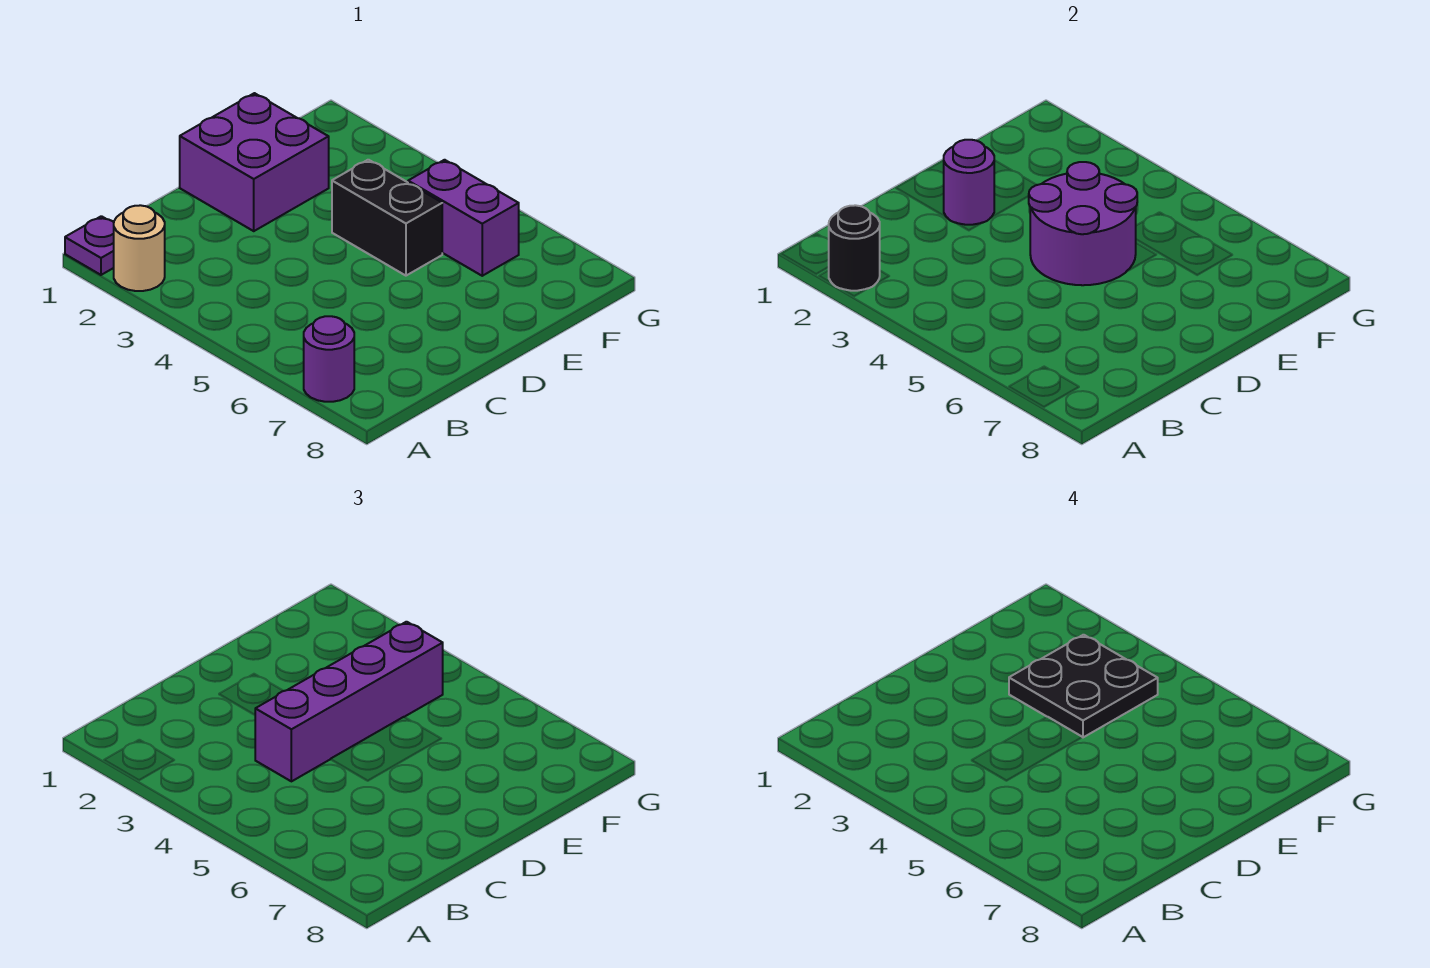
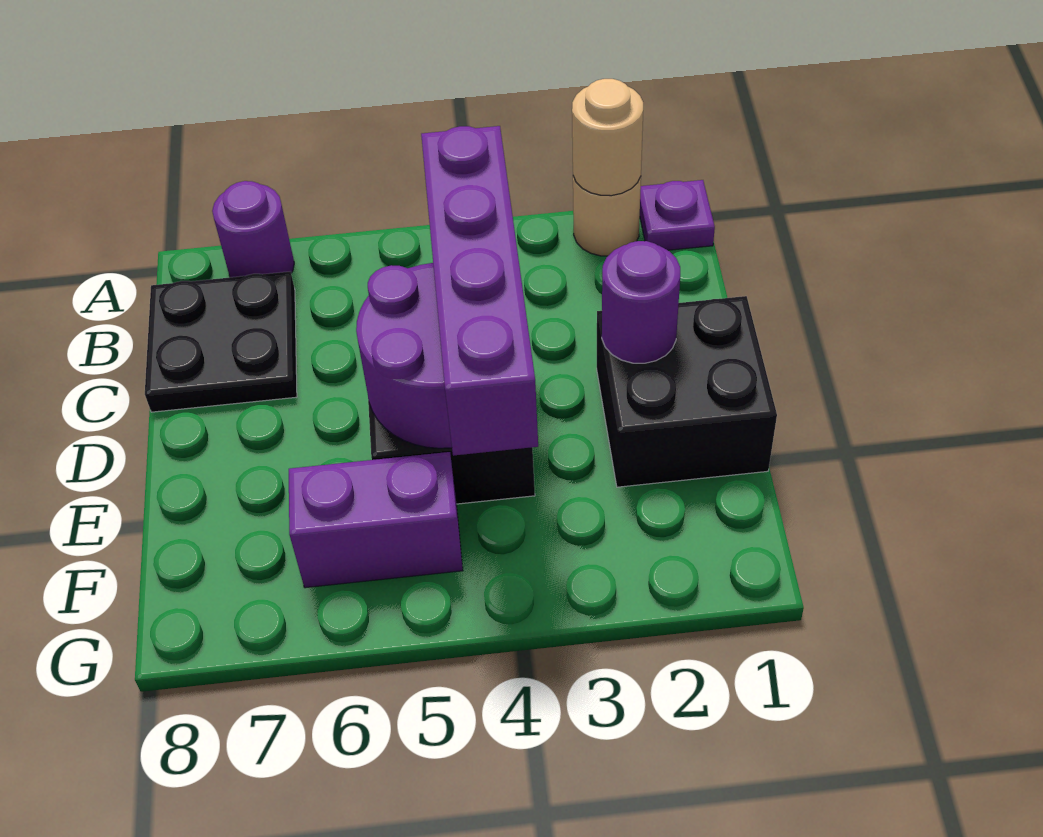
black round brick A2 level 2 -> tan round brick A2 level 2
purple brick D1:E2 level 1 -> black brick D1:E2 level 1
black plate E3:F4 level 4 -> black plate B7:C8 level 1

